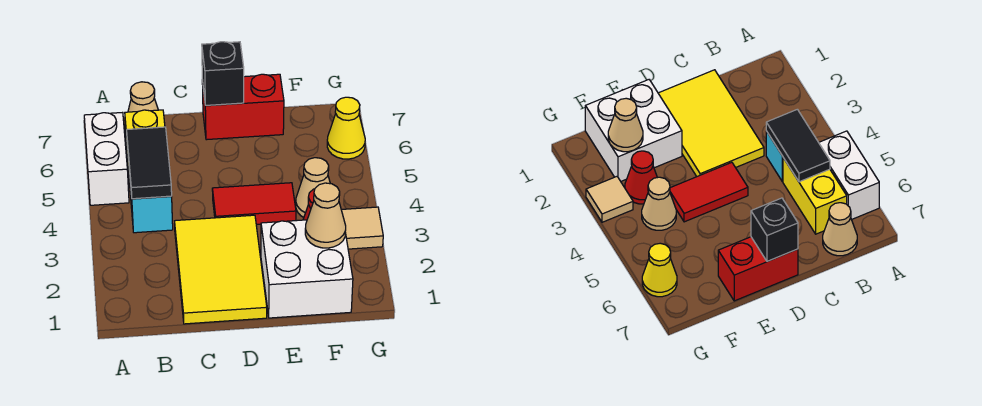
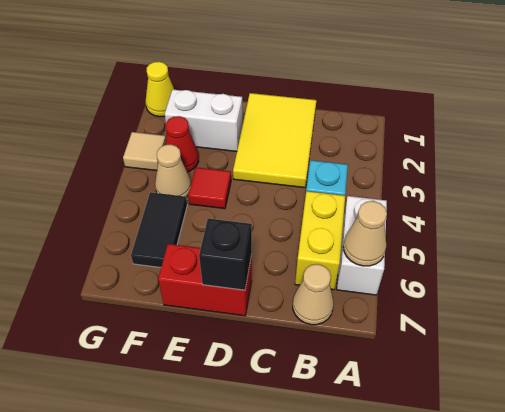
black tile B4:B5 level 2 -> black tile F5:F6 level 1
red tile D4:E4 level 1 -> red tile E4 level 1
white brick E1:F2 level 1 -> white brick E2:F2 level 1
tan cone F2 level 2 -> tan cone A6 level 2
yellow cone G6 level 1 -> yellow cone G1 level 1

